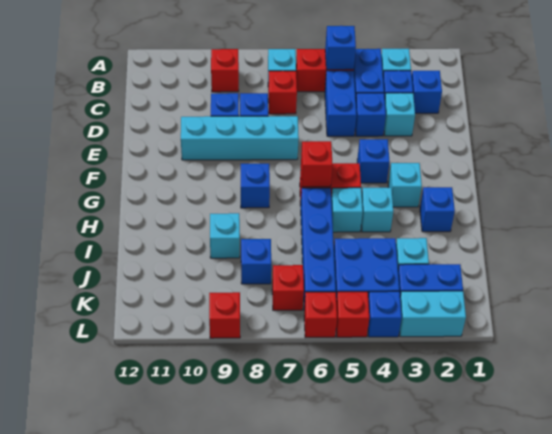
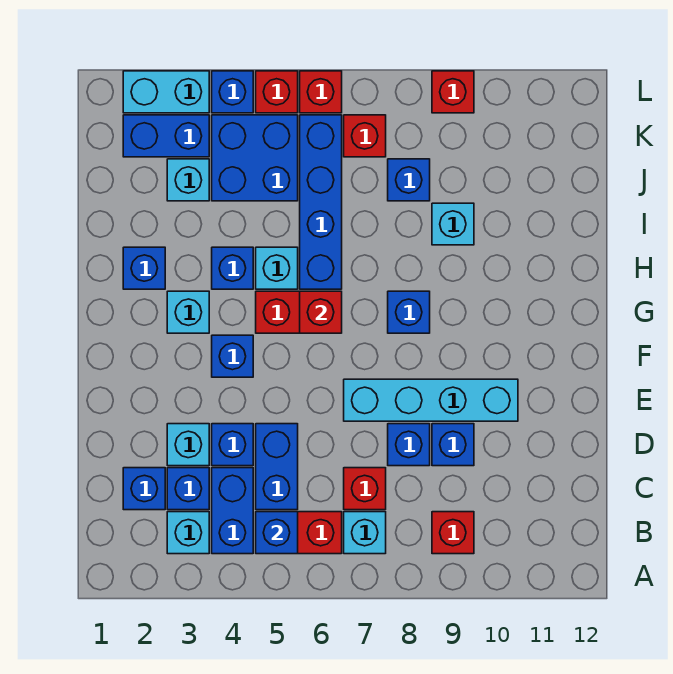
cyan brick H4 level 1 -> blue brick H4 level 1

